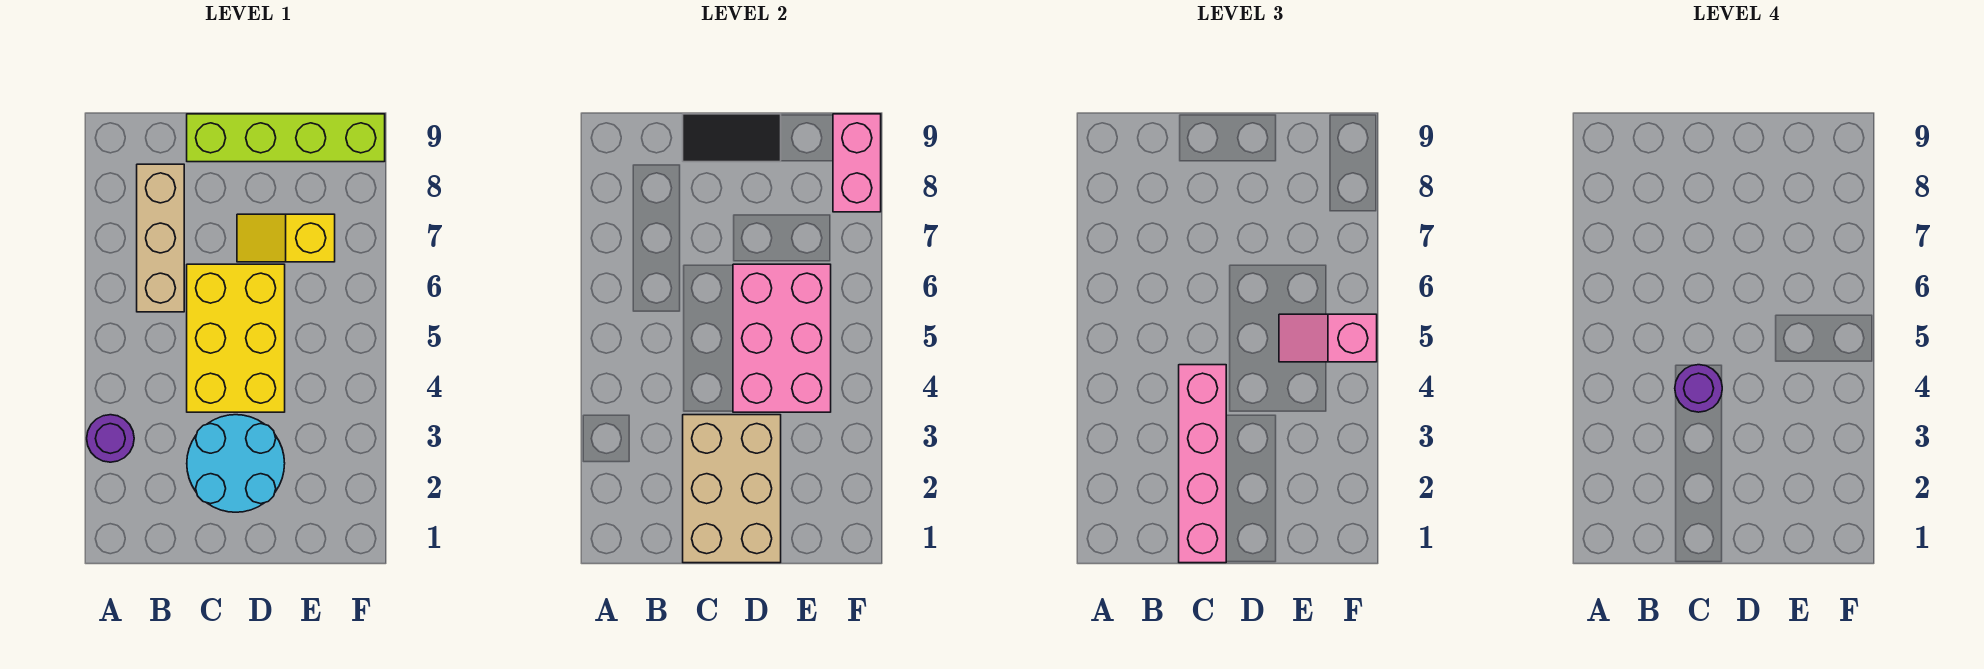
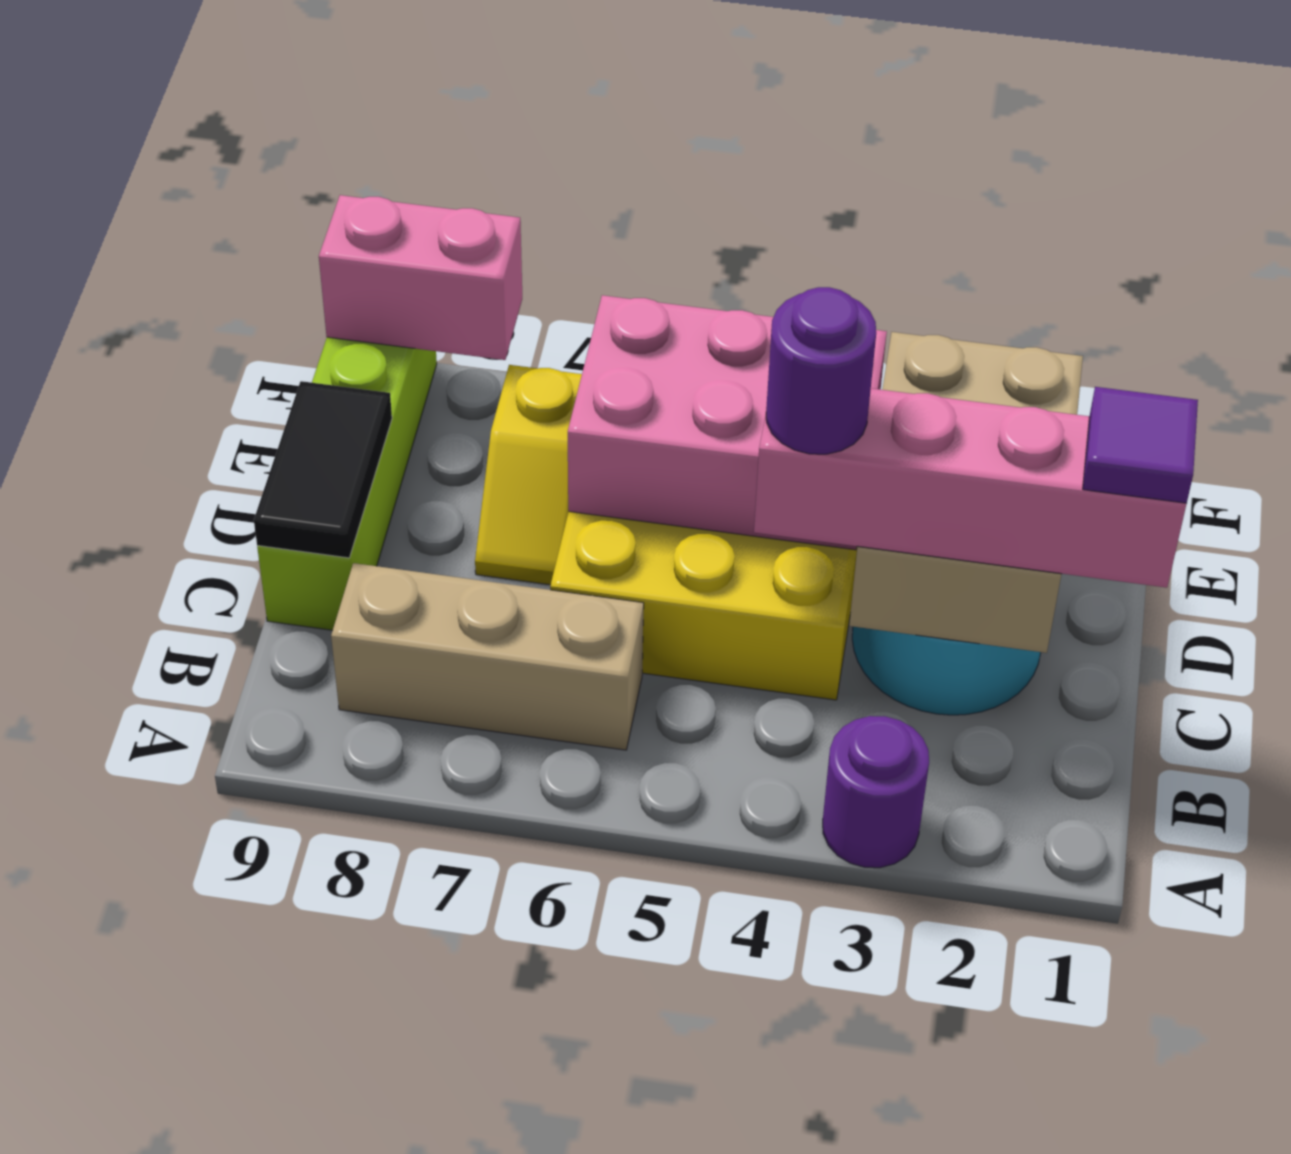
tan brick C1:D3 level 2 -> tan brick C2:E3 level 2
none -> purple tile C1 level 4
pink slope E5:F5 level 3 top F -> none

